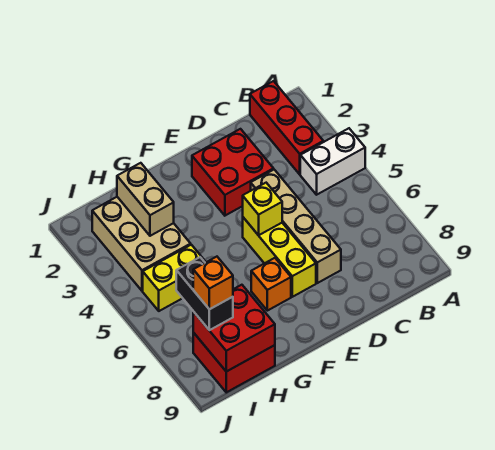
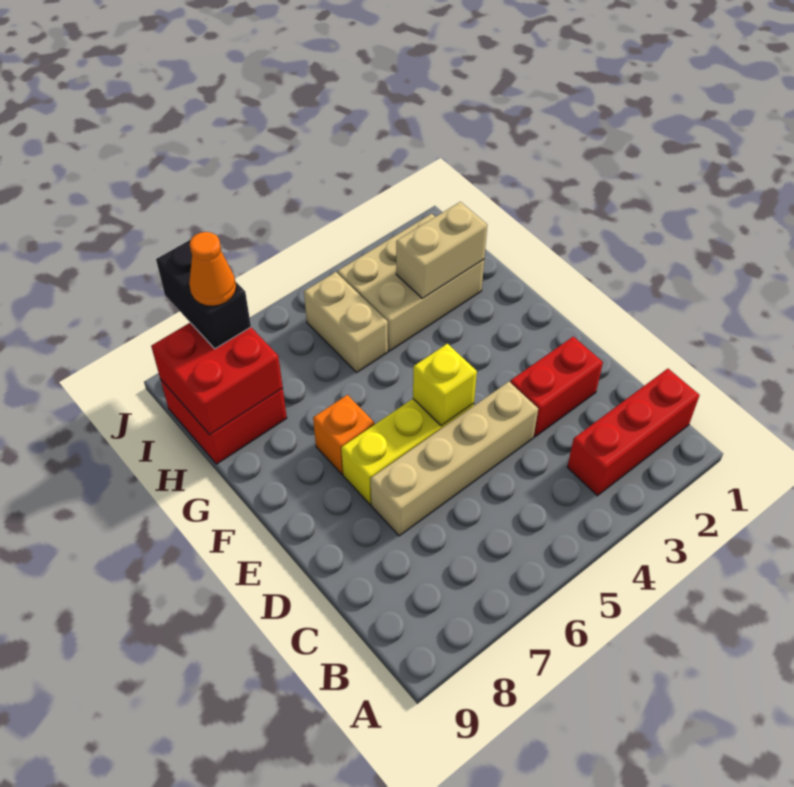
white brick A4:B4 level 1 -> none
red brick D2:E3 level 1 -> red brick D2:D3 level 1
yellow brick H5:I5 level 1 -> tan brick H5:I5 level 1
black brick I7:I8 level 3 -> black brick I8:J8 level 3
orange brick I8 level 4 -> orange cone I8 level 4

